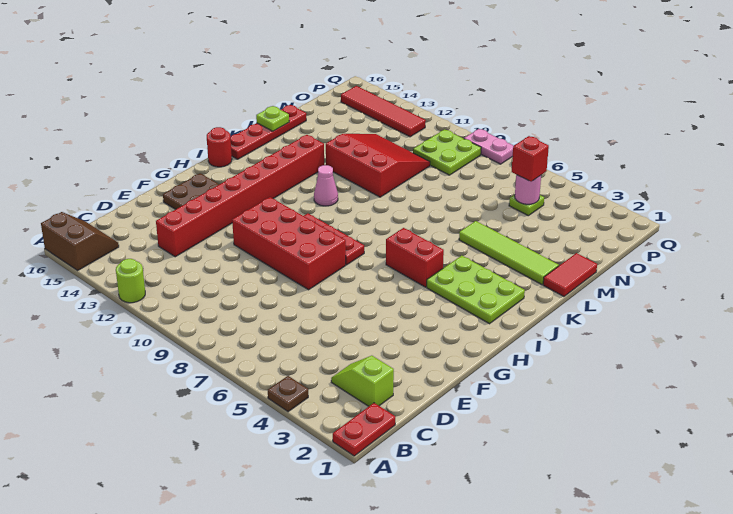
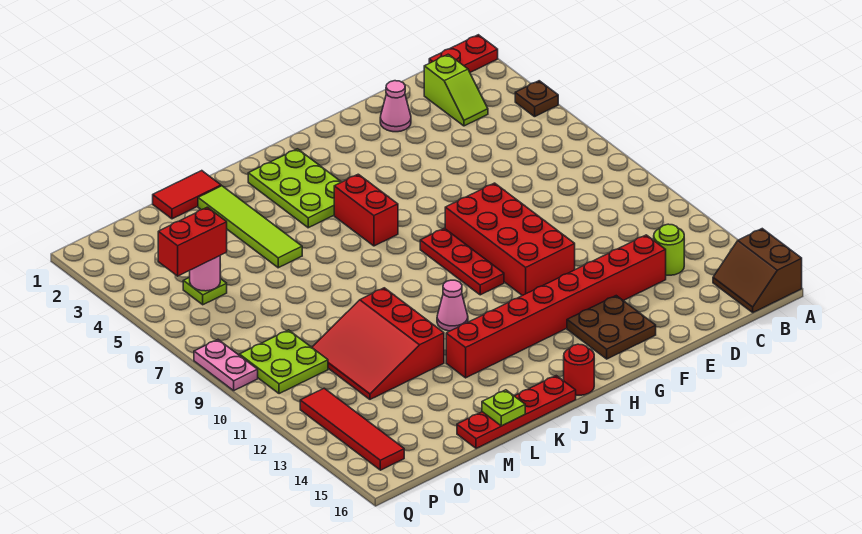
lime round brick A12 level 1 -> lime round brick C13 level 1
none -> pink cone E2 level 1
red brick O5 level 3 -> red brick O5:P5 level 3

